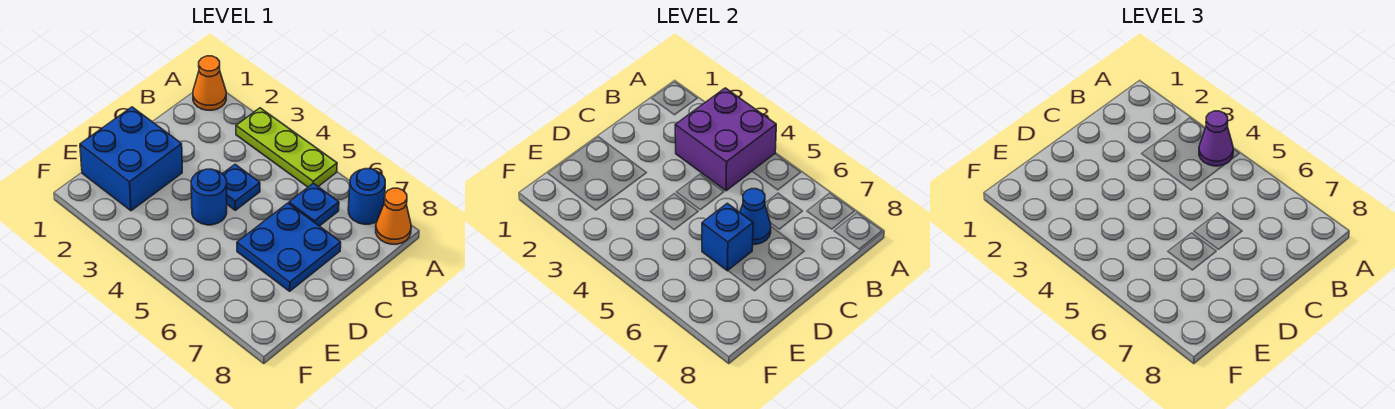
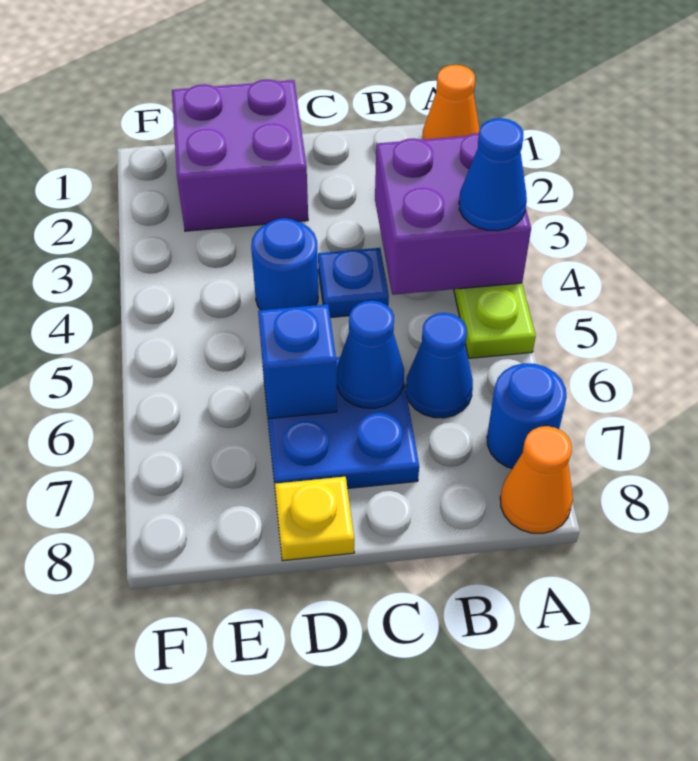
purple cone A4 level 3 -> blue cone A4 level 3
blue plate B6 level 1 -> blue cone B6 level 1
blue brick D1:E2 level 1 -> purple brick D1:E2 level 1
none -> yellow plate D8 level 1

